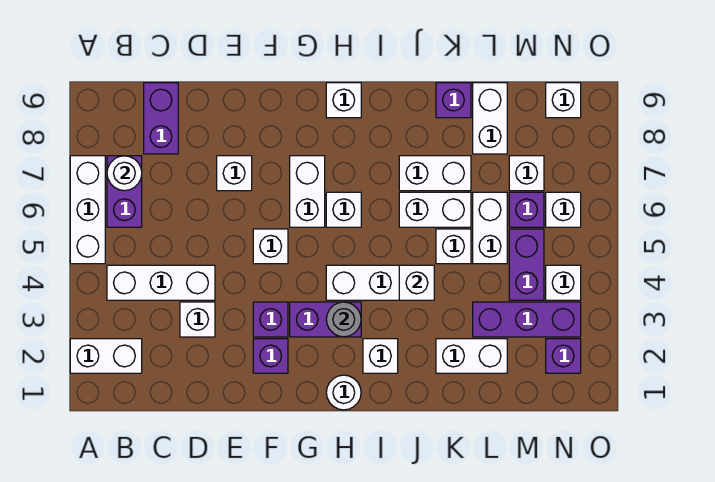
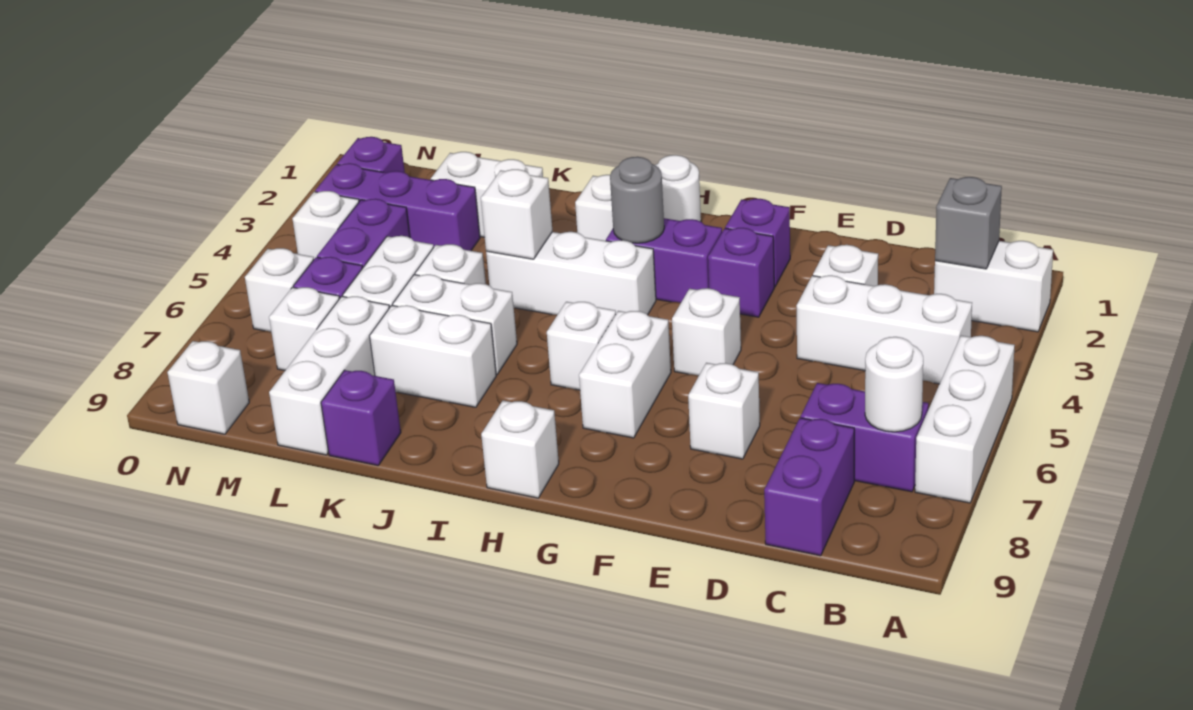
none -> grey brick B2 level 2
purple brick B6:B7 level 1 -> purple brick B7:C7 level 1
white brick L8:L9 level 1 -> white brick L7:L9 level 1

